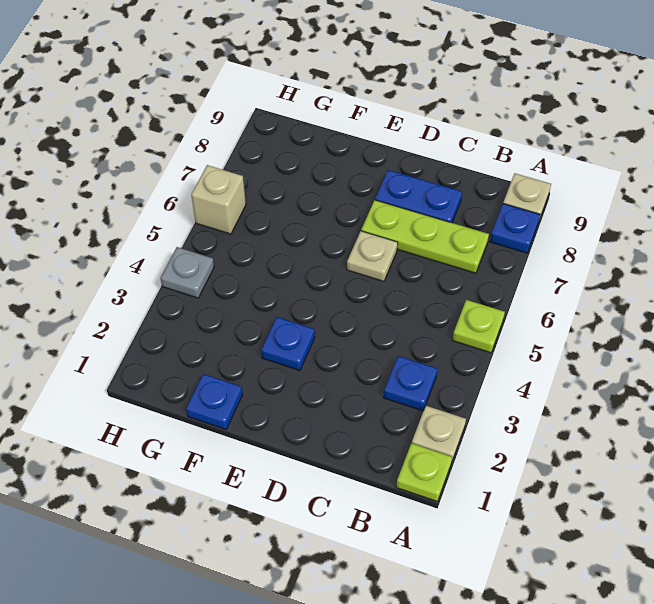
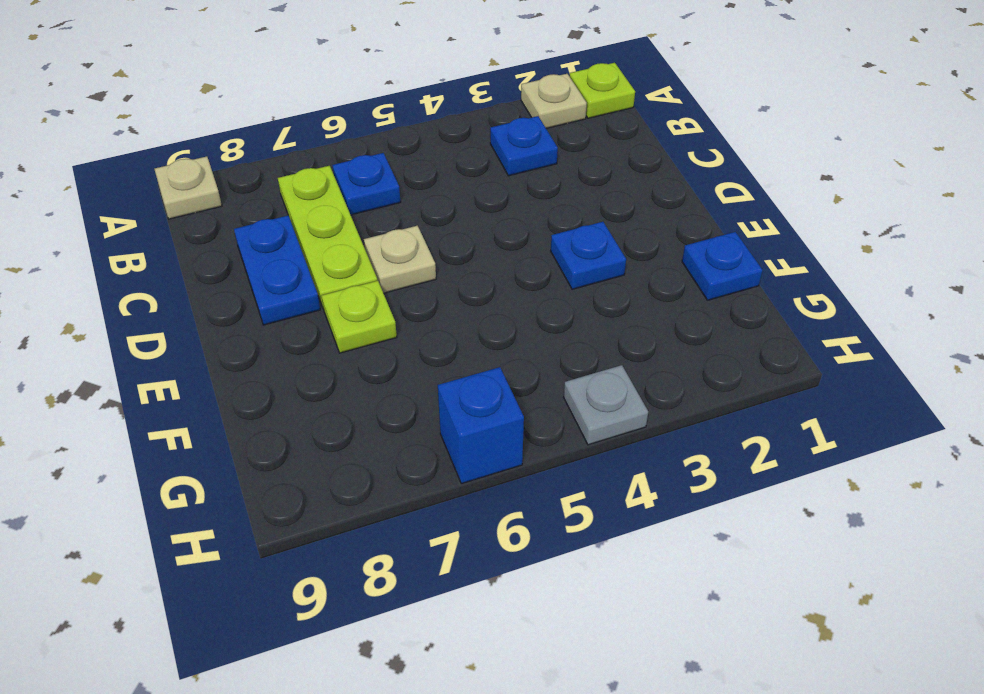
lime plate A5 level 1 -> lime plate E7 level 1
blue plate A8 level 1 -> blue plate B6 level 1
tan brick H6 level 1 -> blue brick H6 level 1

